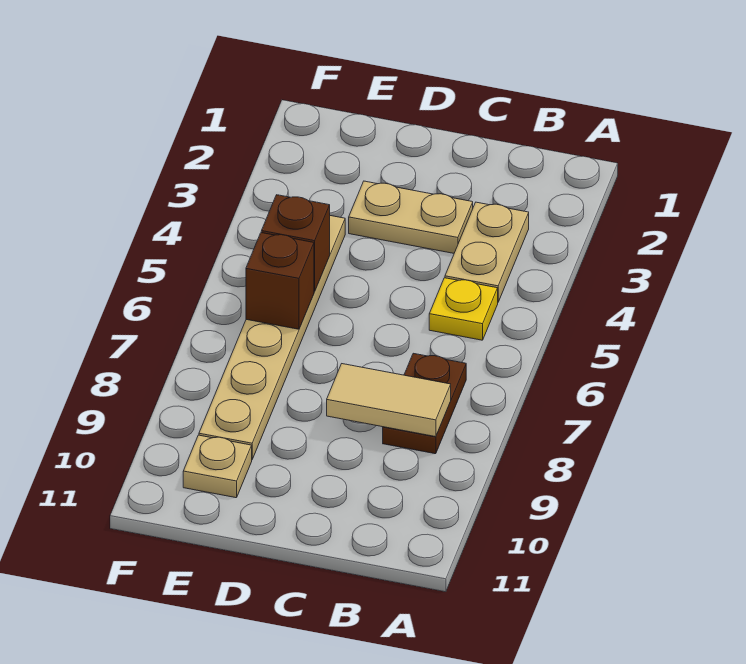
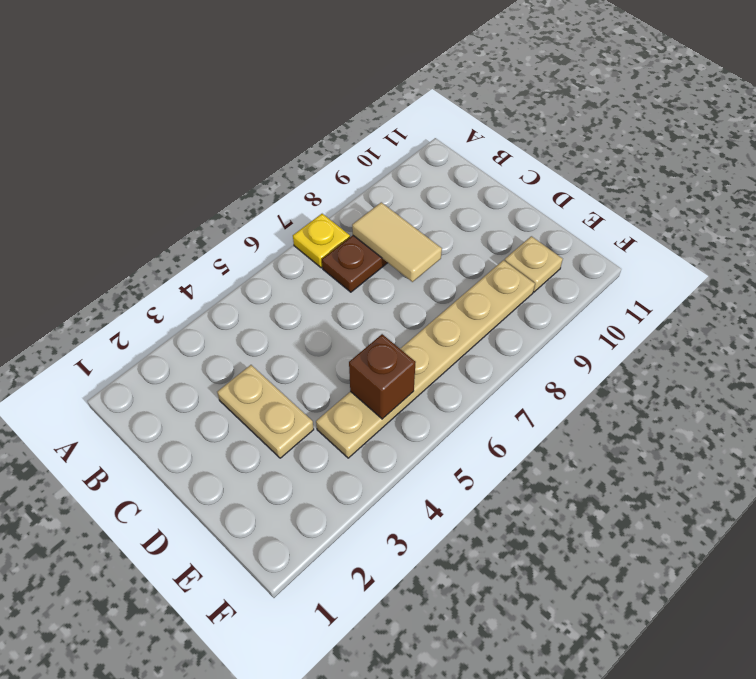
tan plate B3:B4 level 1 -> none
yellow plate B5 level 1 -> yellow plate A7 level 1
brown brick E6 level 2 -> none

